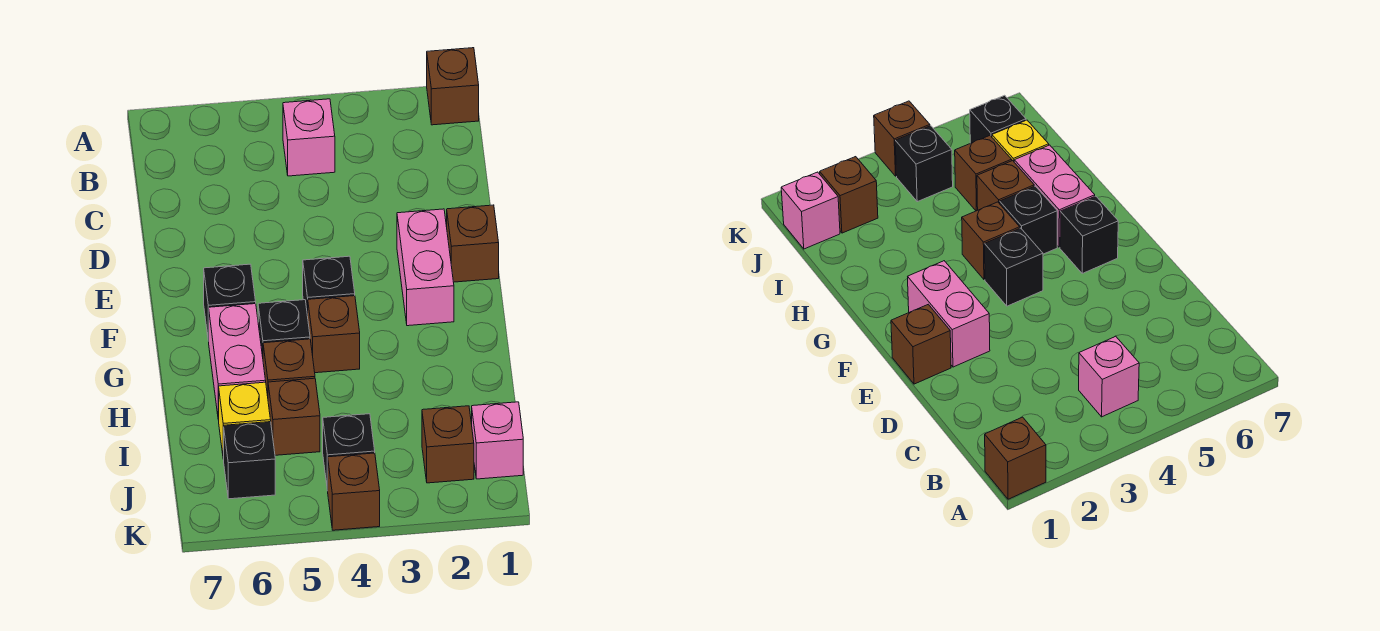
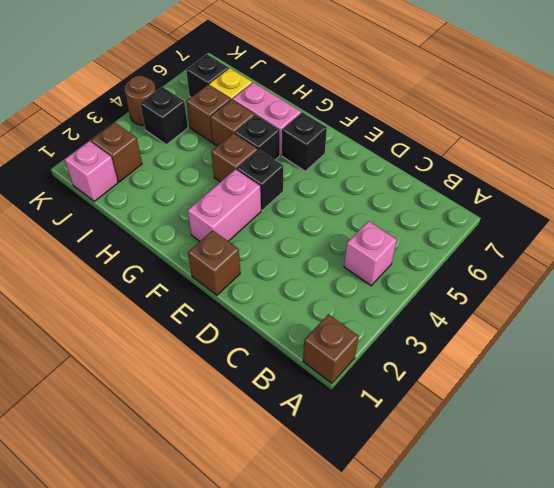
pink brick E2:F2 level 1 -> pink brick F2:F3 level 1
brown brick K4 level 1 -> brown round brick K4 level 1

